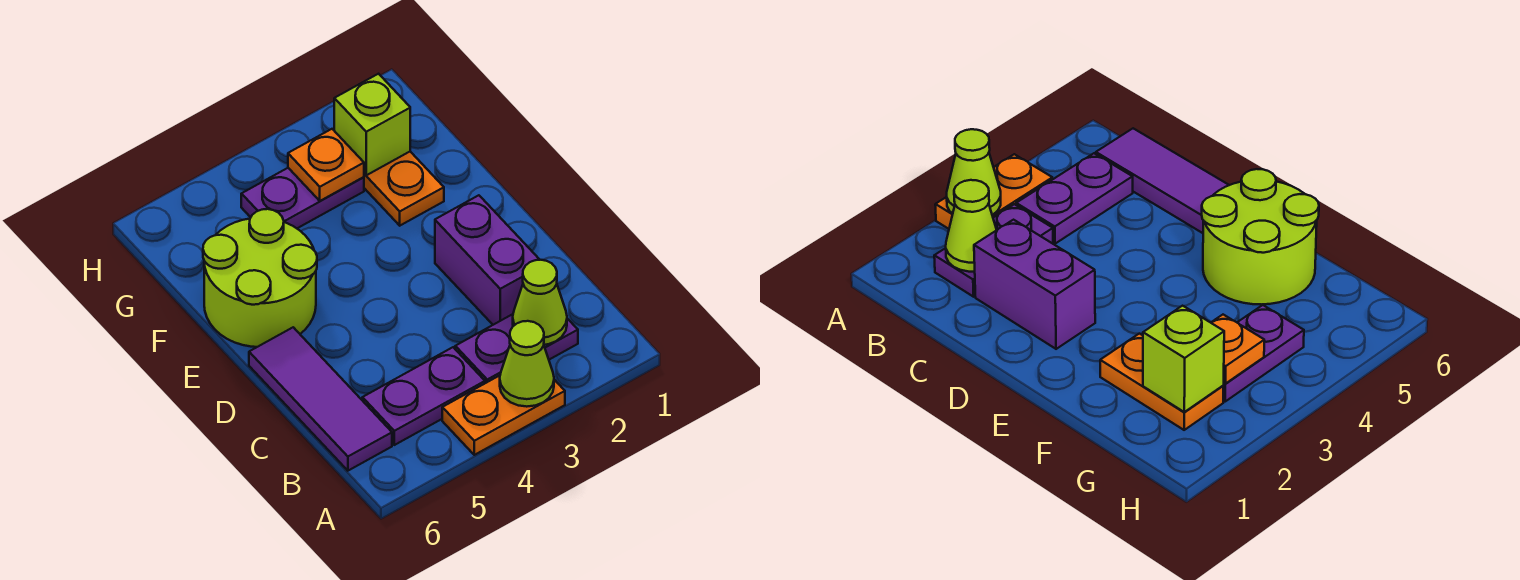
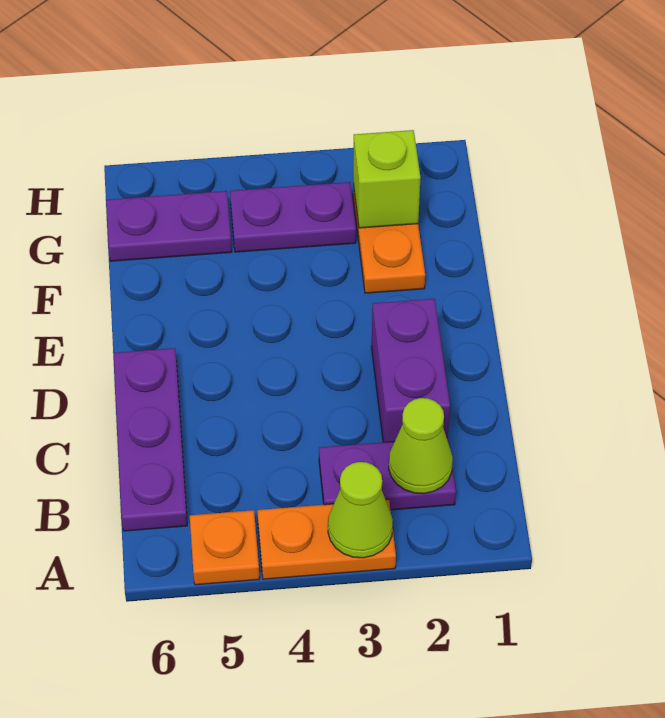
purple plate B4:B5 level 1 -> purple plate G5:G6 level 1
purple tile B6:D6 level 1 -> purple plate B6:D6 level 1
lime round brick E5:F6 level 1 -> none
orange plate G3 level 2 -> orange plate A5 level 1

